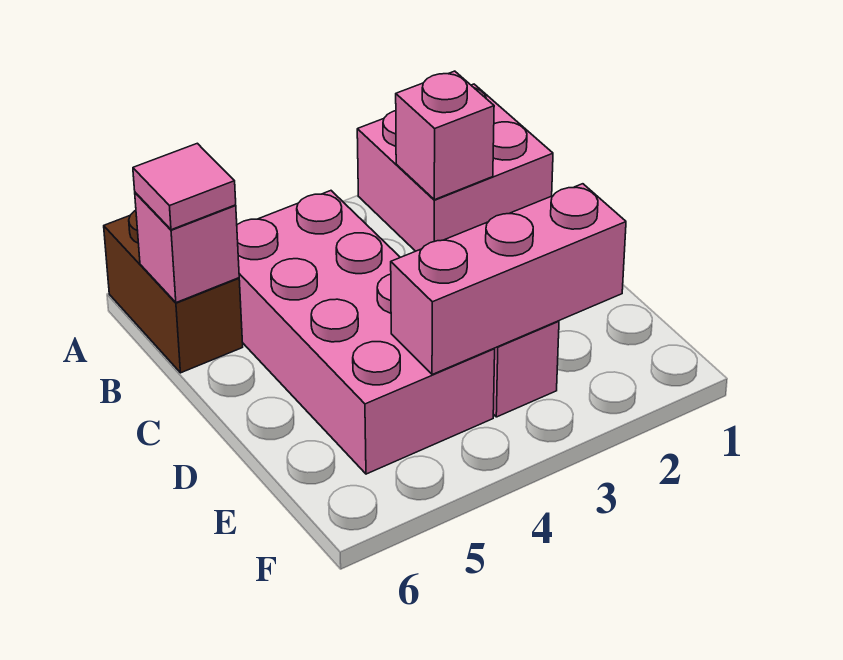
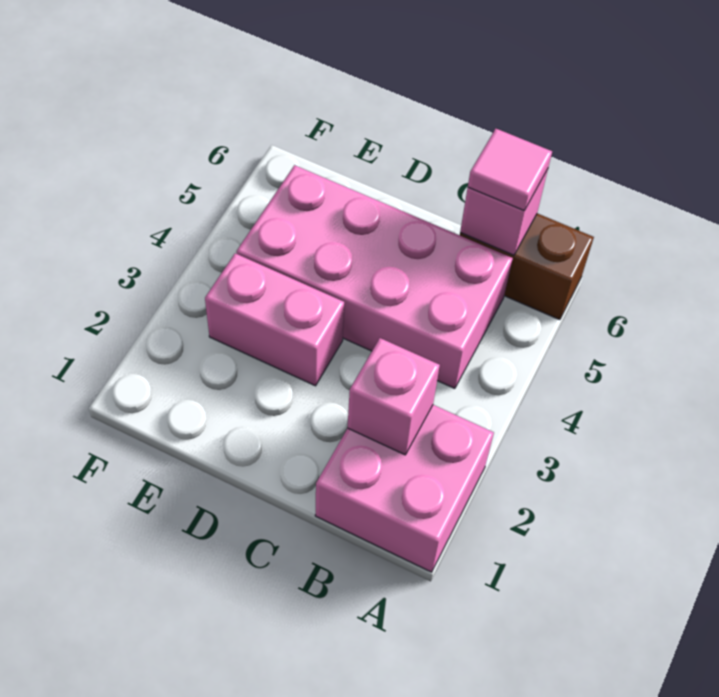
pink brick E2:E4 level 2 -> none

